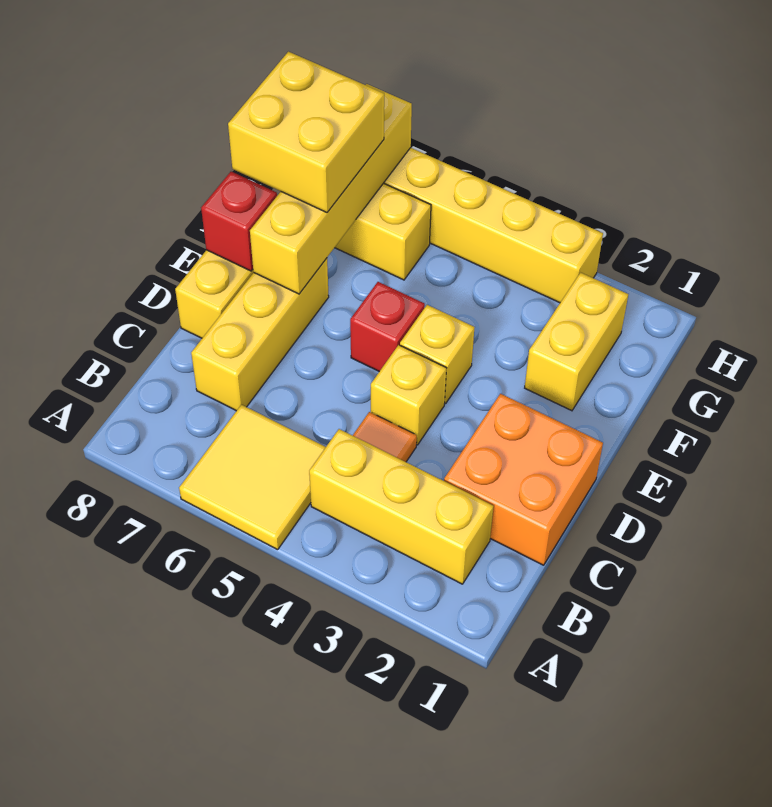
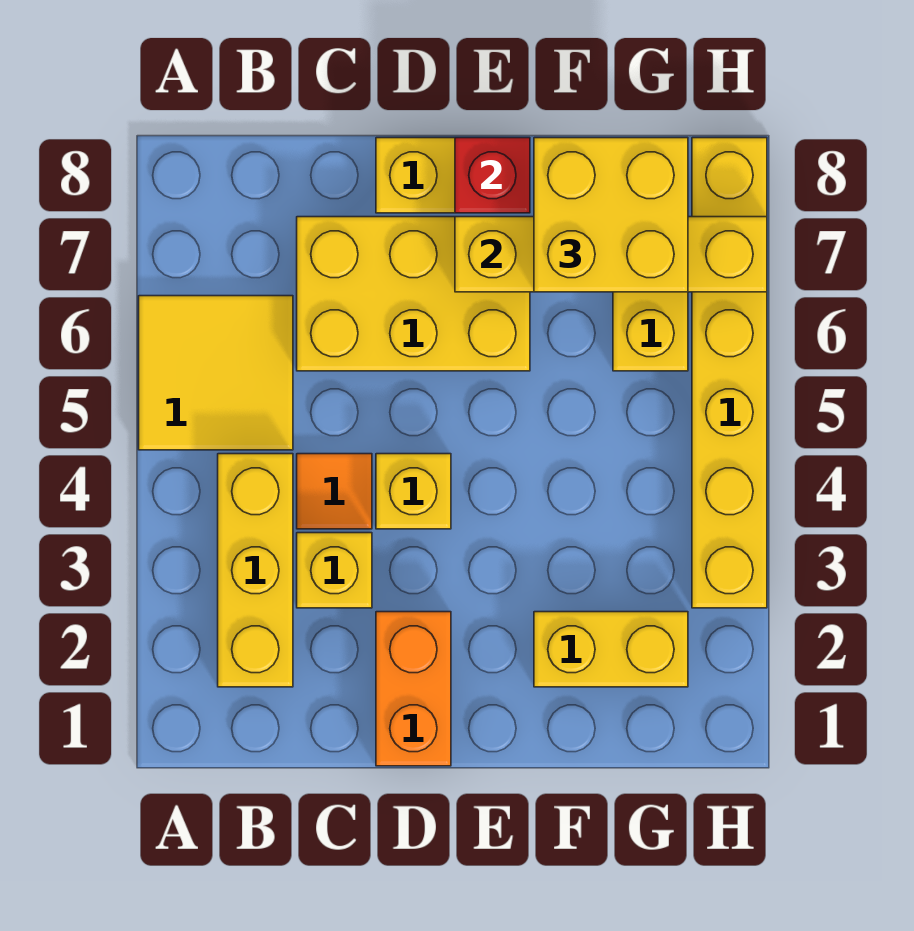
orange brick C1:D2 level 1 -> orange brick D1:D2 level 1
yellow brick C7:E7 level 1 -> yellow brick C6:E7 level 1
yellow brick E4 level 1 -> yellow brick C3 level 1
red brick E5 level 1 -> none

